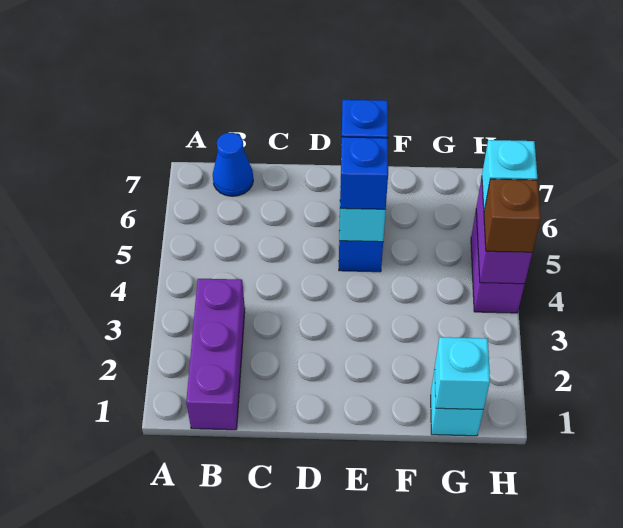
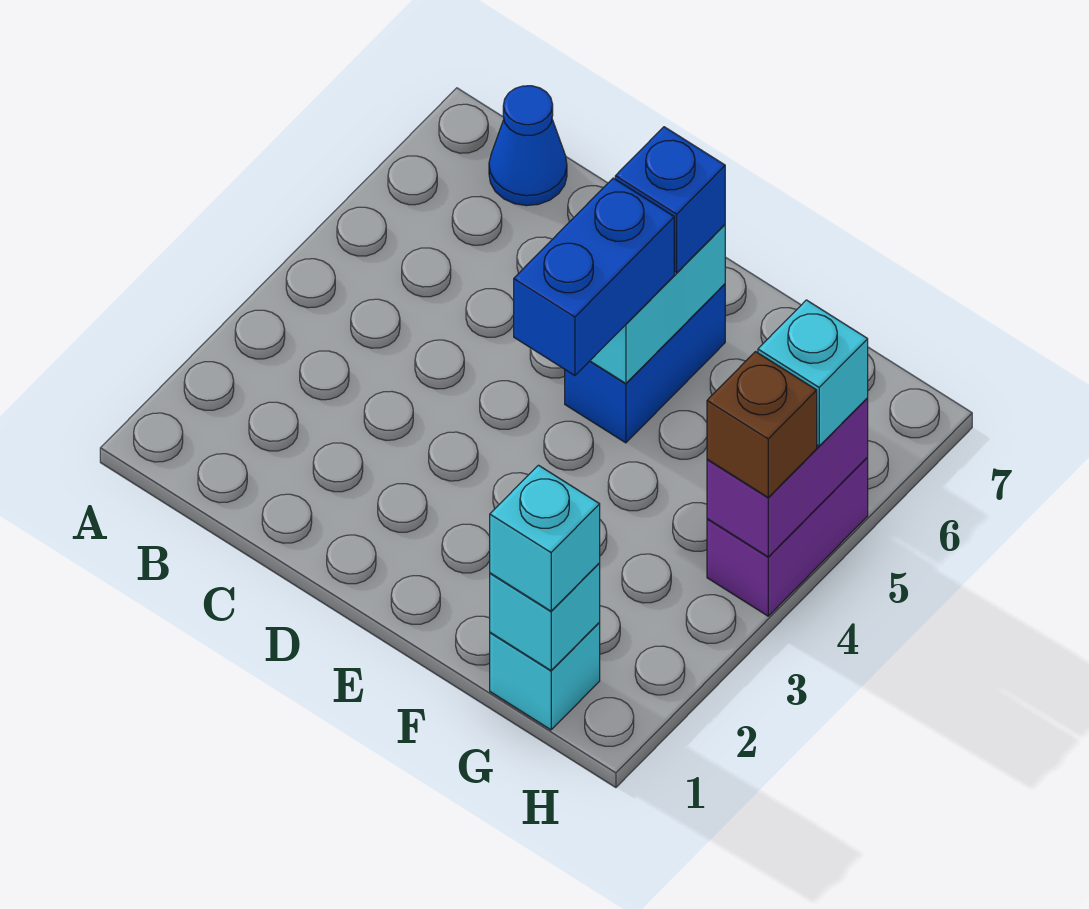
purple brick B1:B3 level 1 -> none
blue brick E5 level 3 -> blue brick E4:E5 level 3
none -> cyan brick G1 level 3

